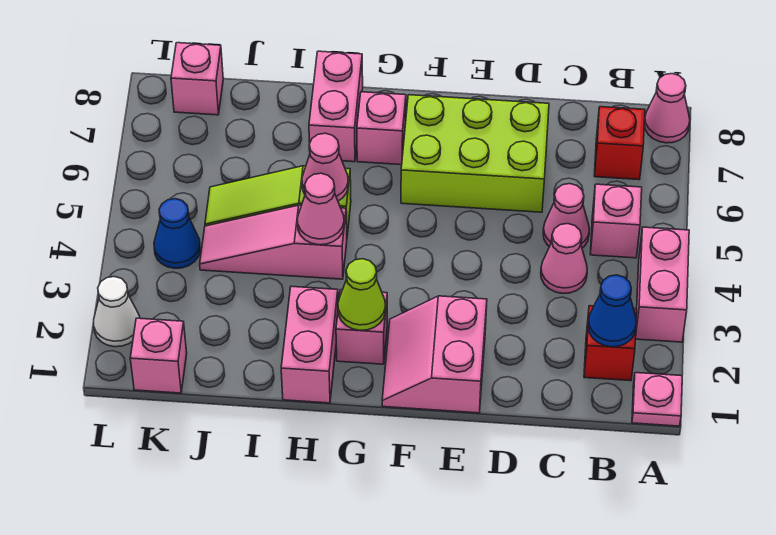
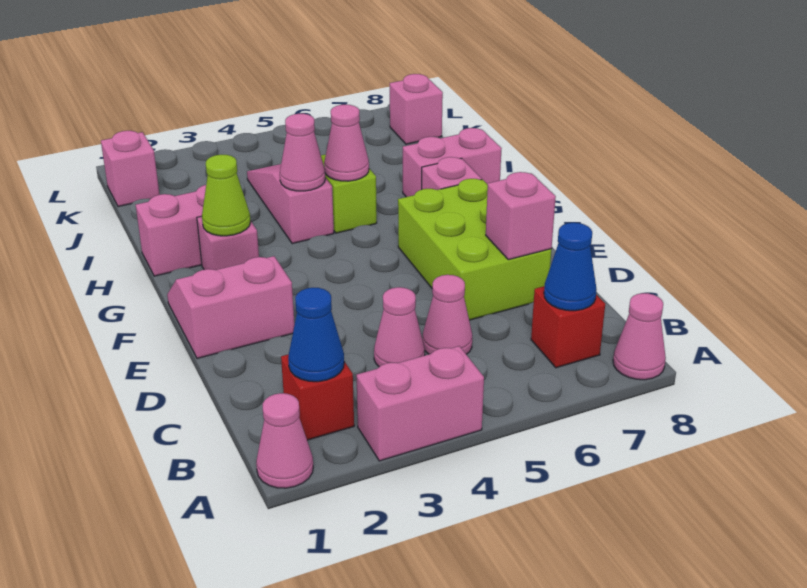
pink plate A1 level 1 -> pink cone A1 level 1
pink brick B5 level 1 -> pink brick D7 level 2
blue cone K4 level 1 -> blue cone B7 level 2
white cone L2 level 1 -> none

